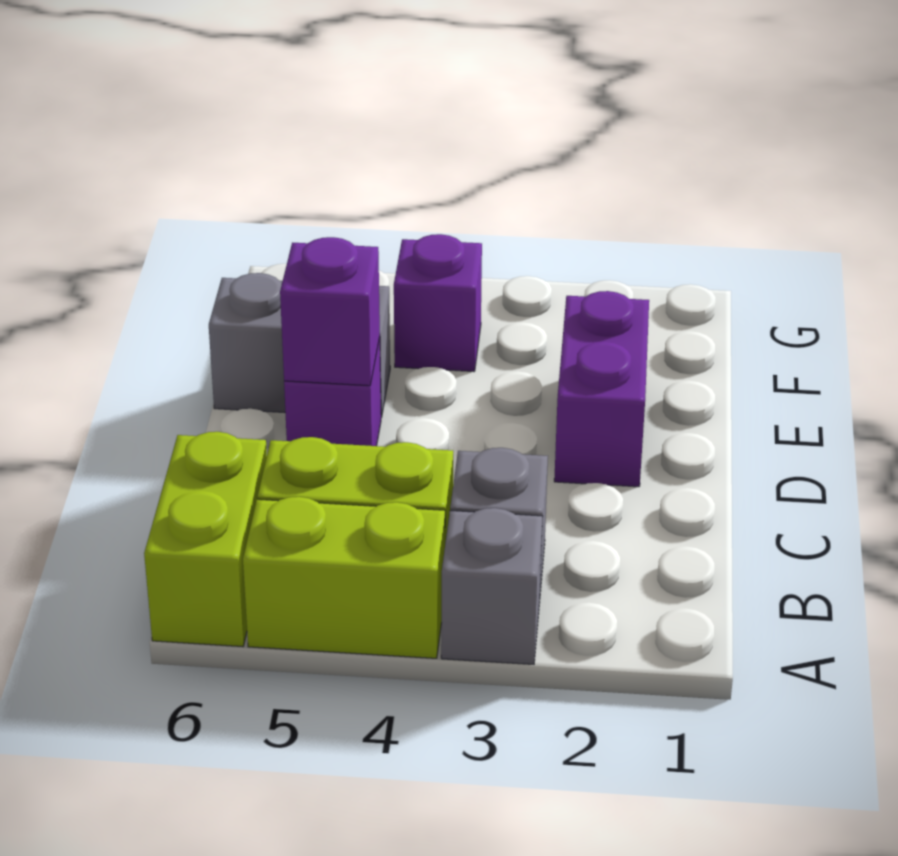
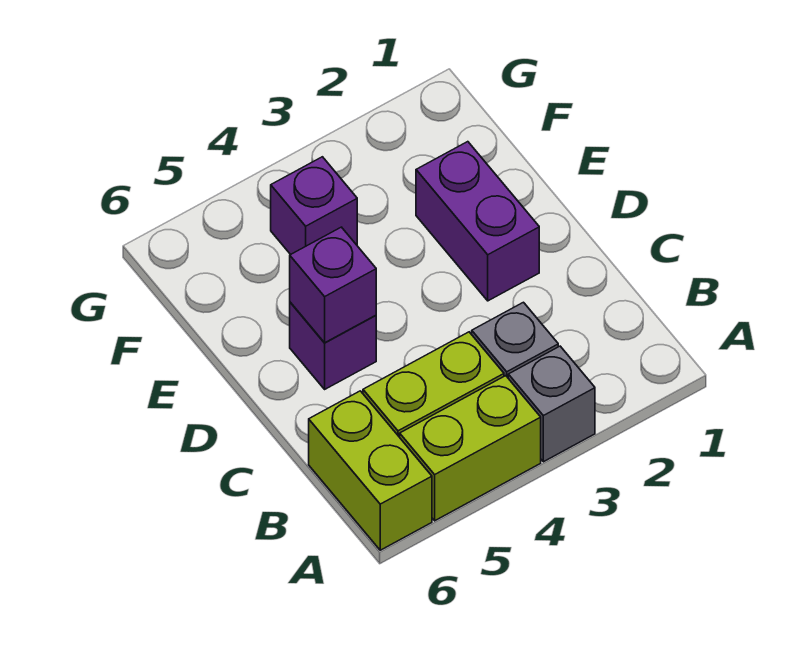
grey brick E5:E6 level 1 -> none

